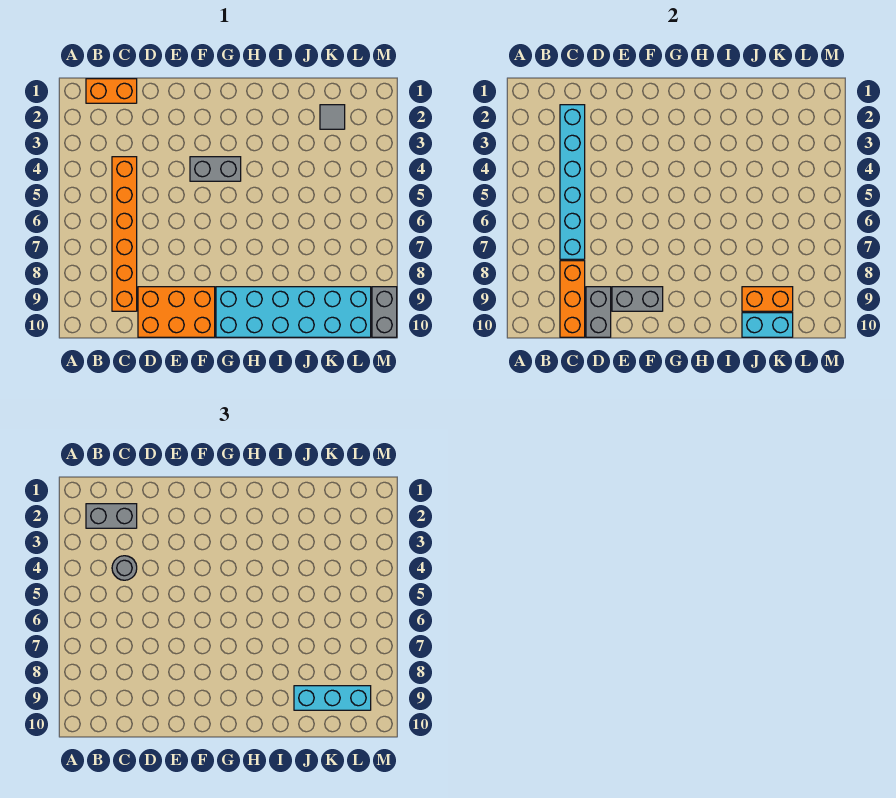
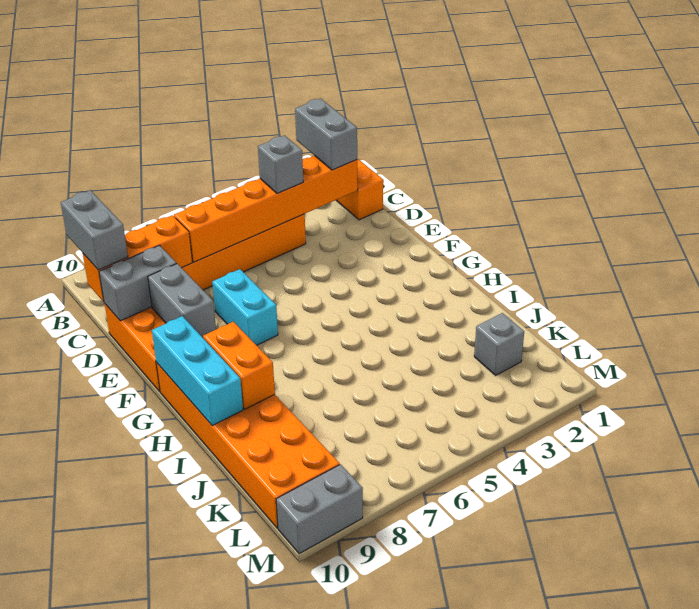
cyan brick C2:C7 level 2 -> orange brick C2:C7 level 2
grey round brick C4 level 3 -> grey brick C4 level 3
grey brick F4:G4 level 1 -> grey brick B10:C10 level 3
cyan brick G9:L10 level 1 -> orange brick G9:L10 level 1
orange brick J9:K9 level 2 -> orange brick H9:I9 level 2
cyan brick J9:L9 level 3 -> cyan brick G10:I10 level 2
cyan brick J10:K10 level 2 -> cyan brick E7:F7 level 1
grey tile K2 level 1 -> grey brick K2 level 1

